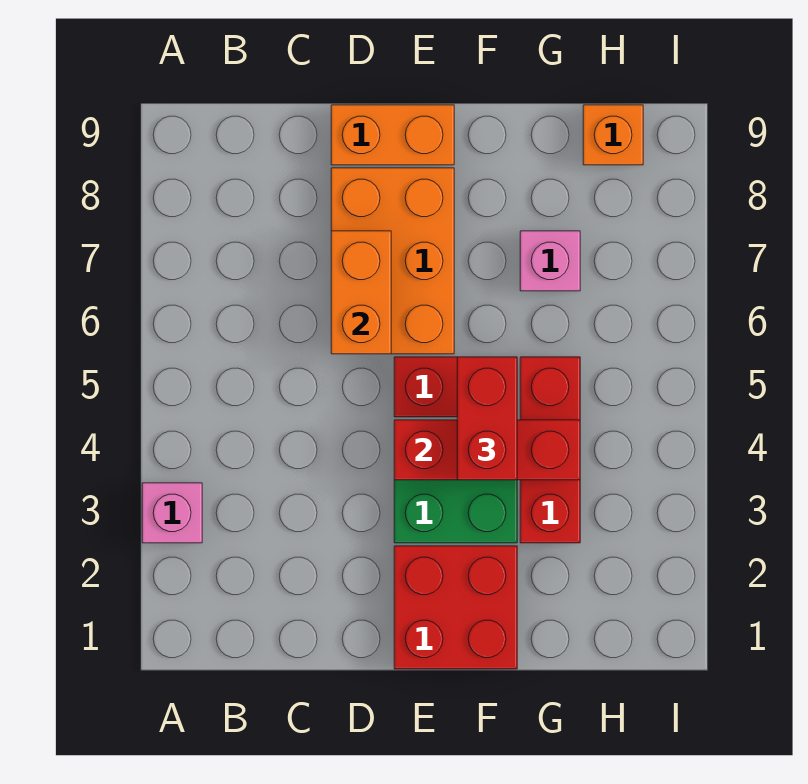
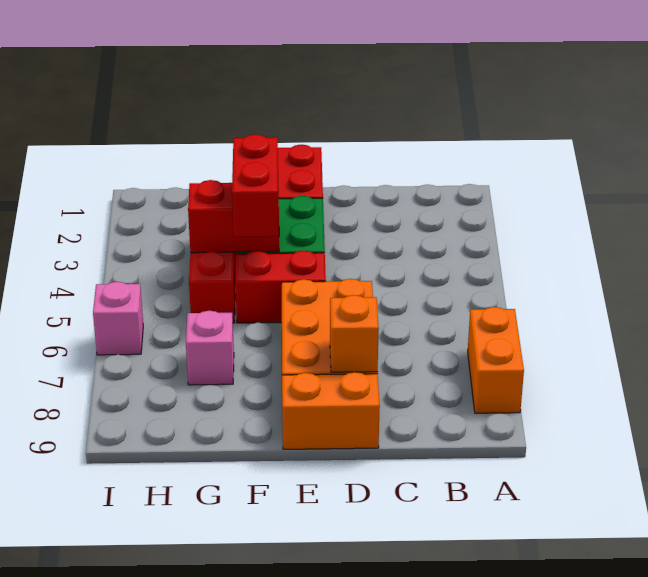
pink brick A3 level 1 -> pink brick I6 level 1
orange brick D6:D7 level 2 -> orange brick A7:A8 level 1
red brick E4:G4 level 2 -> red brick F4:G4 level 2
orange brick H9 level 1 -> orange brick D8 level 2

